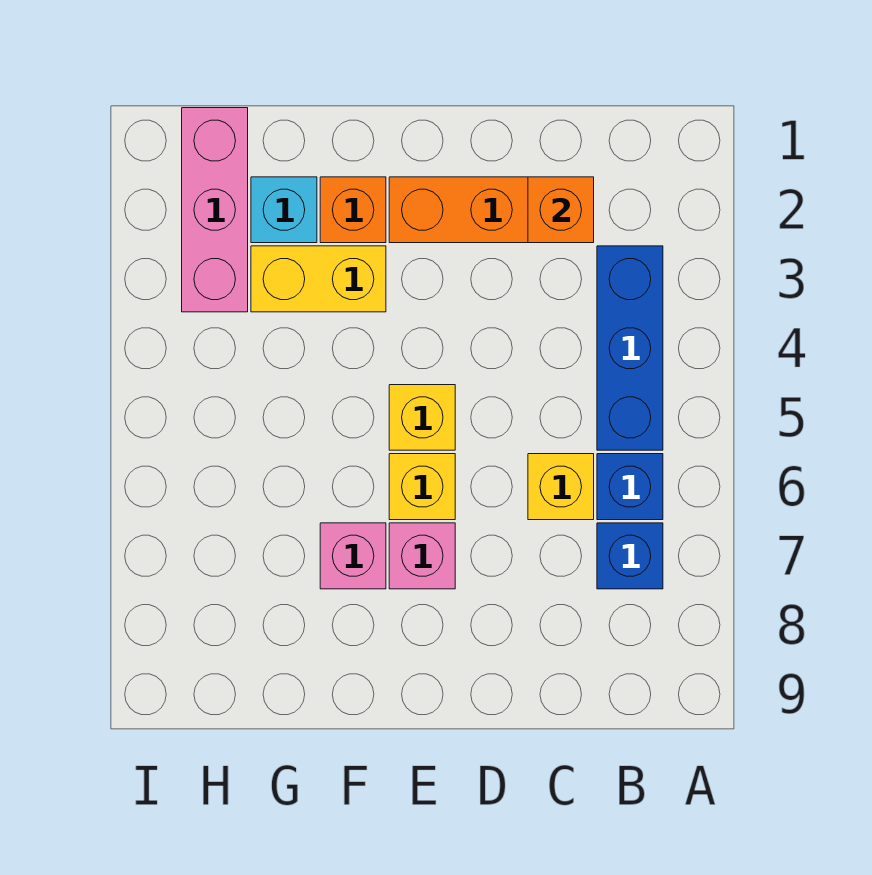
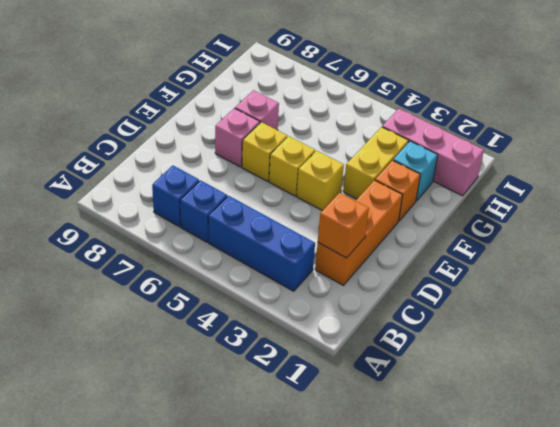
yellow brick C6 level 1 -> yellow brick E4 level 1

